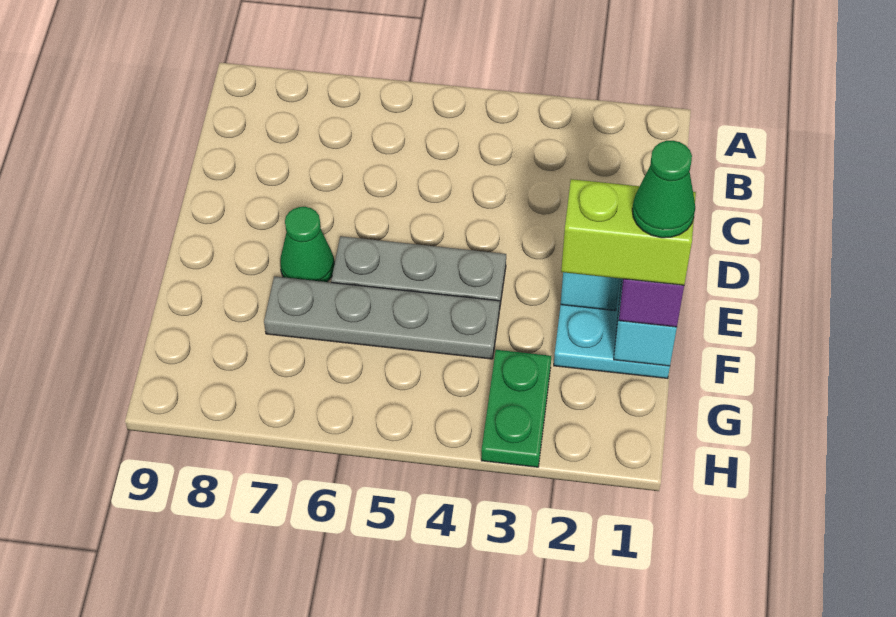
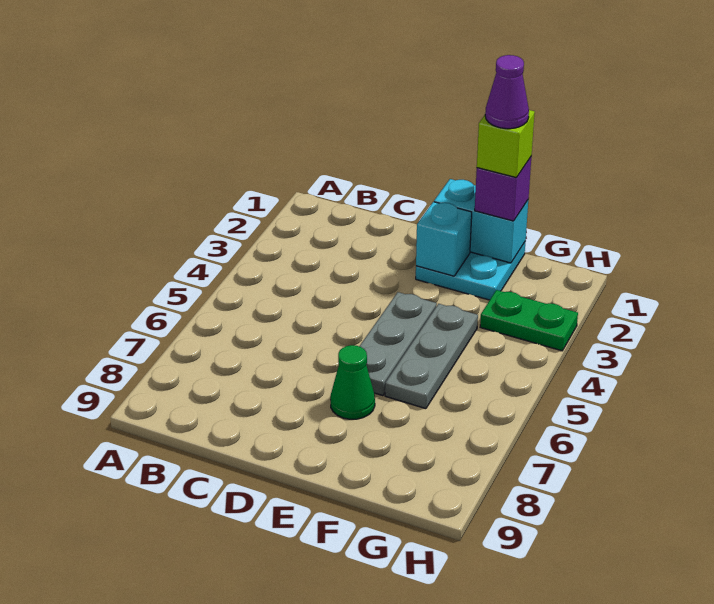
lime brick F1:F2 level 4 -> lime brick F1 level 4
green cone F1 level 5 -> purple cone F1 level 5
grey plate F4:F7 level 1 -> grey plate F4:F6 level 1

